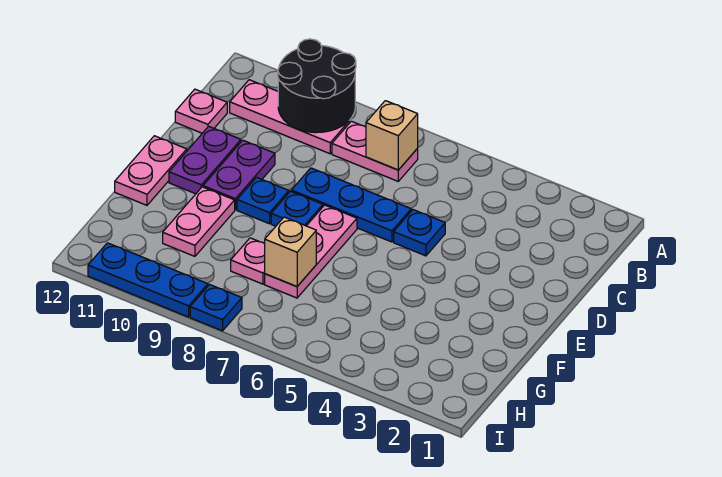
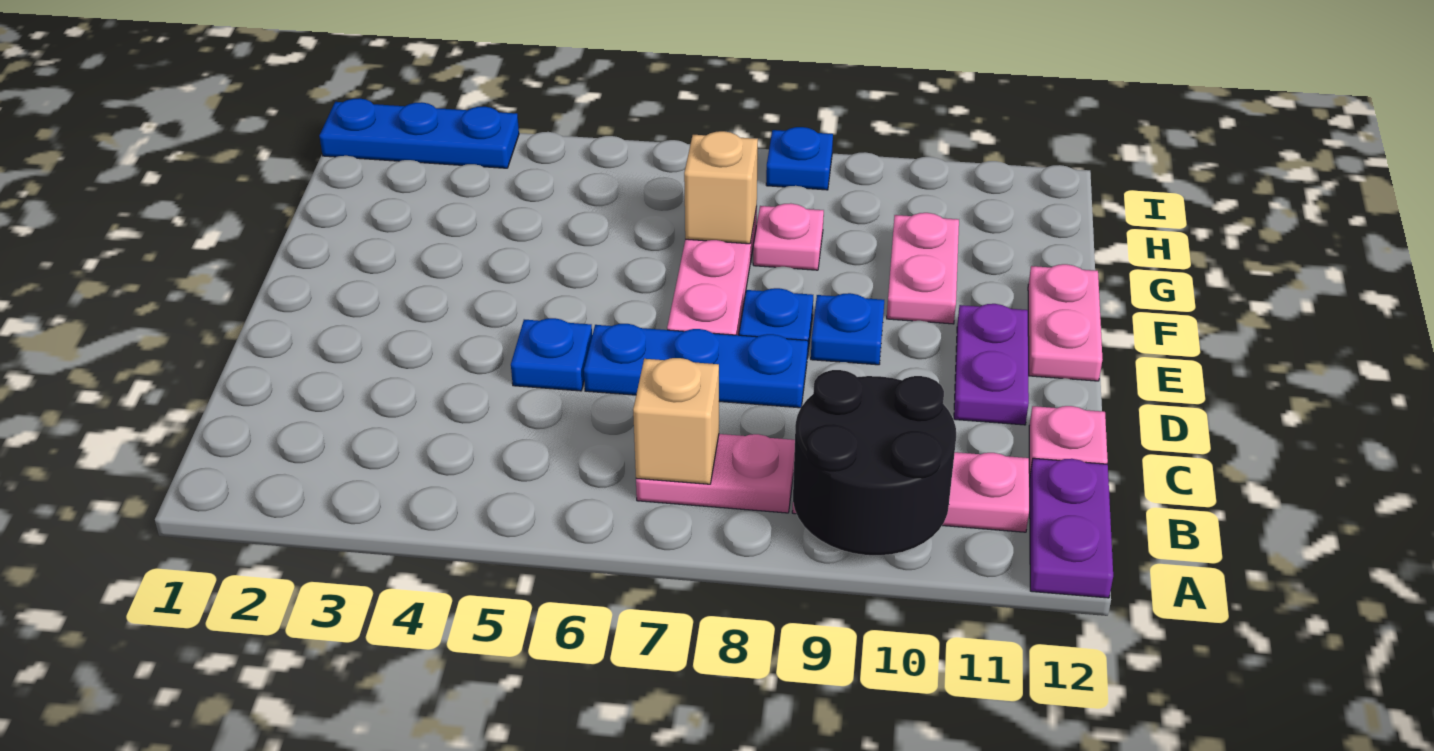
purple plate D10:E10 level 1 -> purple plate A12:B12 level 1
blue plate I9:I11 level 1 -> blue plate I1:I3 level 1

